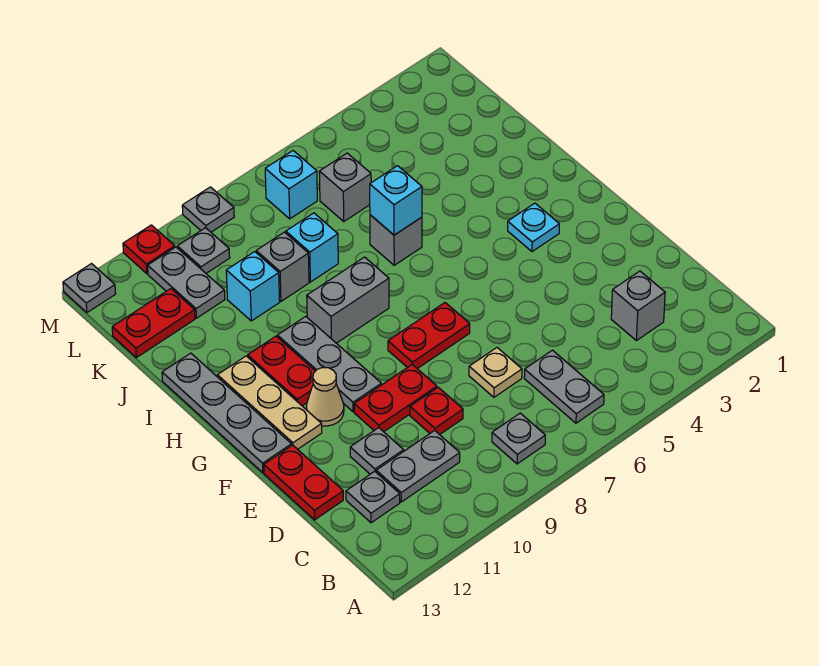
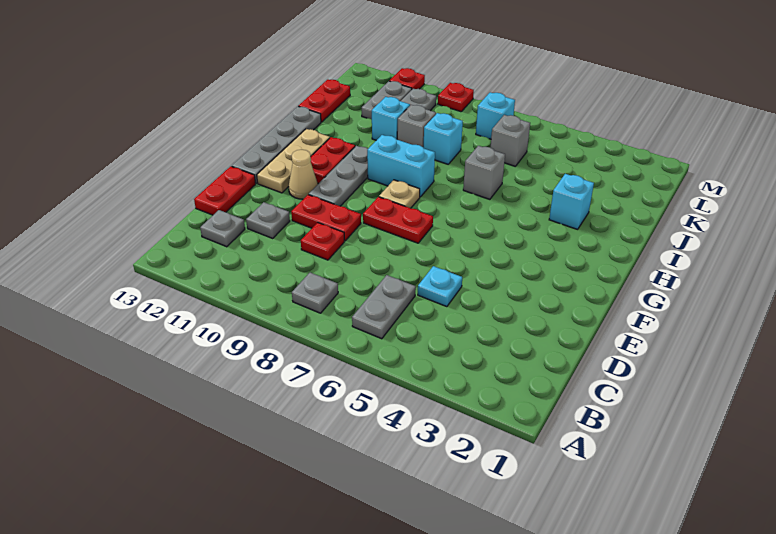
grey brick C3 level 1 -> none
grey plate C10:C11 level 1 -> none
tan plate D7 level 1 -> tan plate G8 level 1
cyan plate G3 level 1 -> cyan plate D5 level 1
grey brick H8:H9 level 1 -> cyan brick H8:H9 level 1
cyan brick I6 level 2 -> cyan brick I3 level 1
red plate K12:K13 level 1 -> red plate J13:K13 level 1
grey plate M9 level 1 -> red plate M9 level 1
grey plate M13 level 1 -> none

